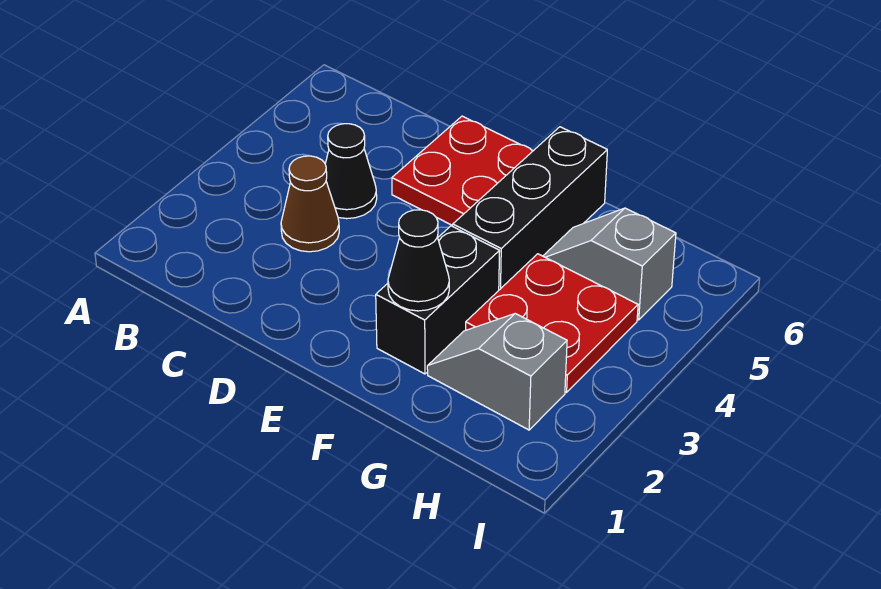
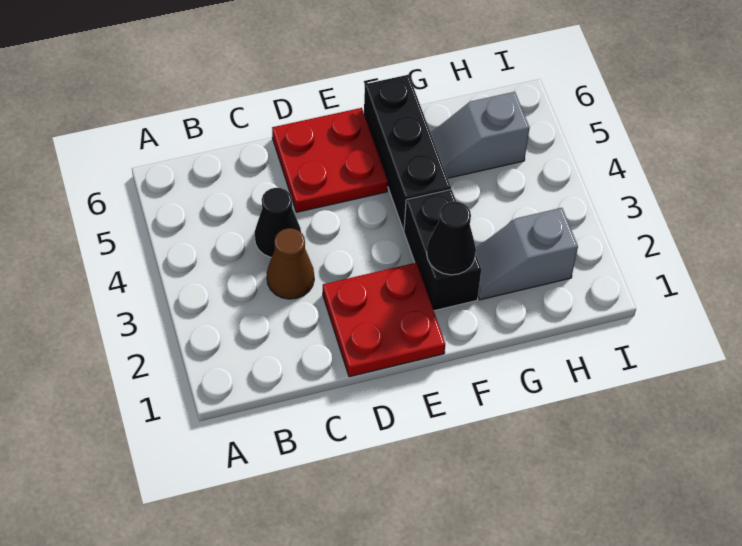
red plate G3:H4 level 1 -> red plate D1:E2 level 1

